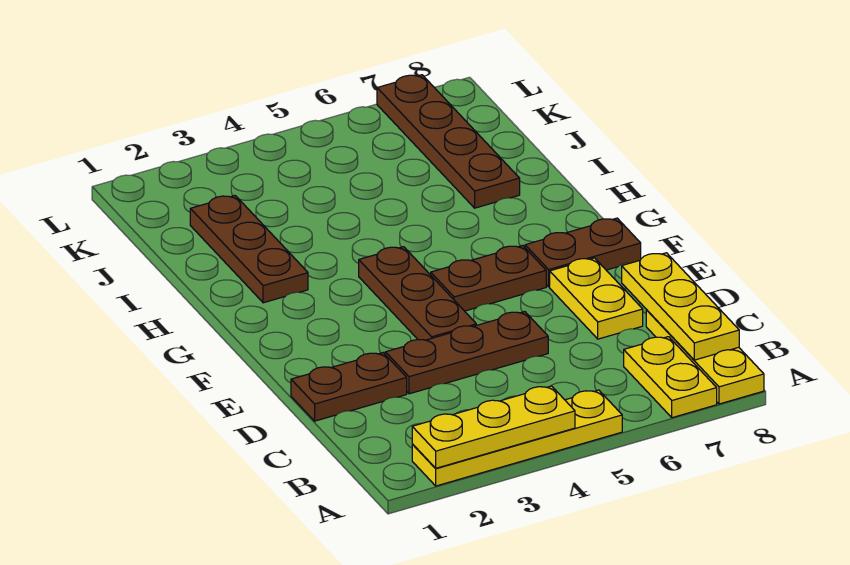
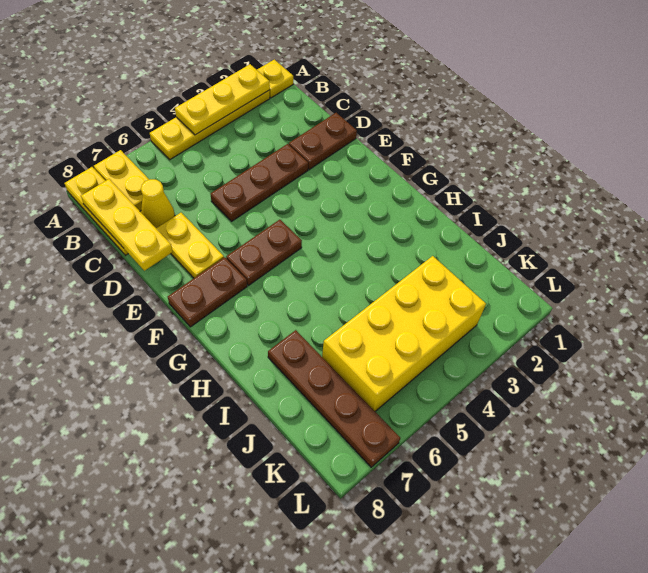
none -> yellow plate A1 level 1
none -> yellow cone C7 level 1
brown plate E4:G4 level 1 -> none
brown plate H2:J2 level 1 -> none
none -> yellow brick J3:K6 level 1

